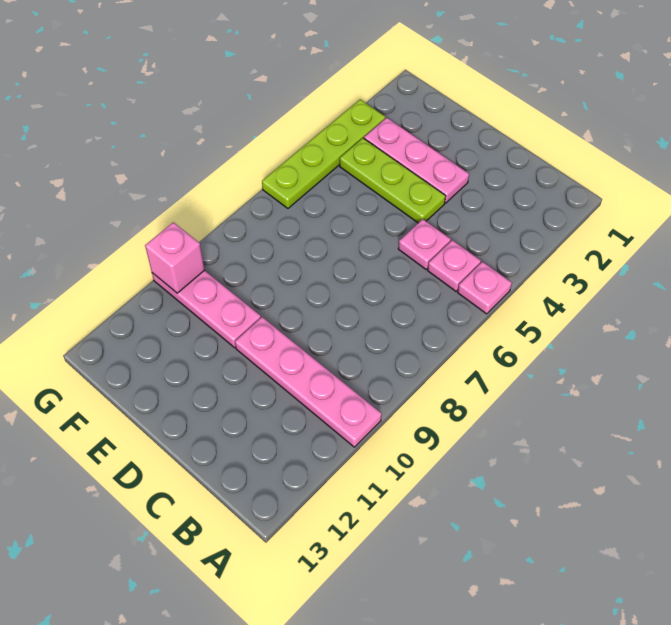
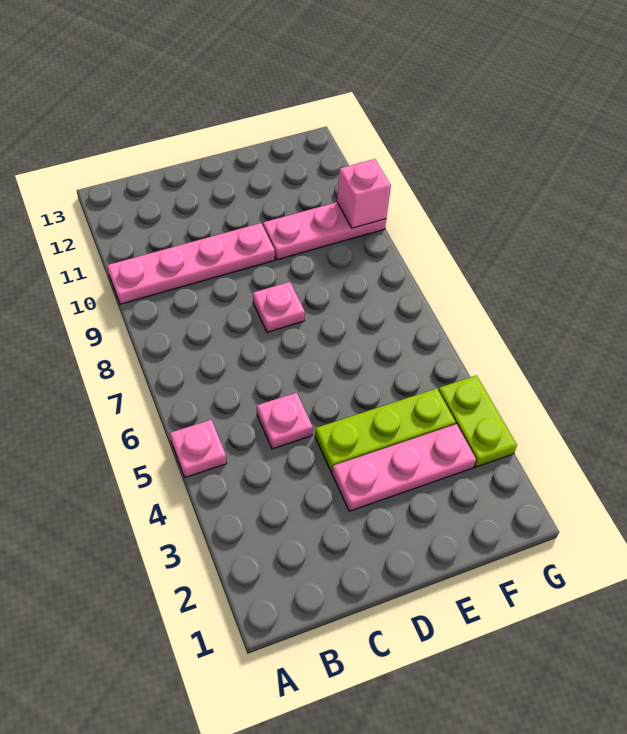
pink plate B5 level 1 -> pink plate D8 level 1
lime plate G3:G6 level 1 -> lime plate G3:G4 level 1

